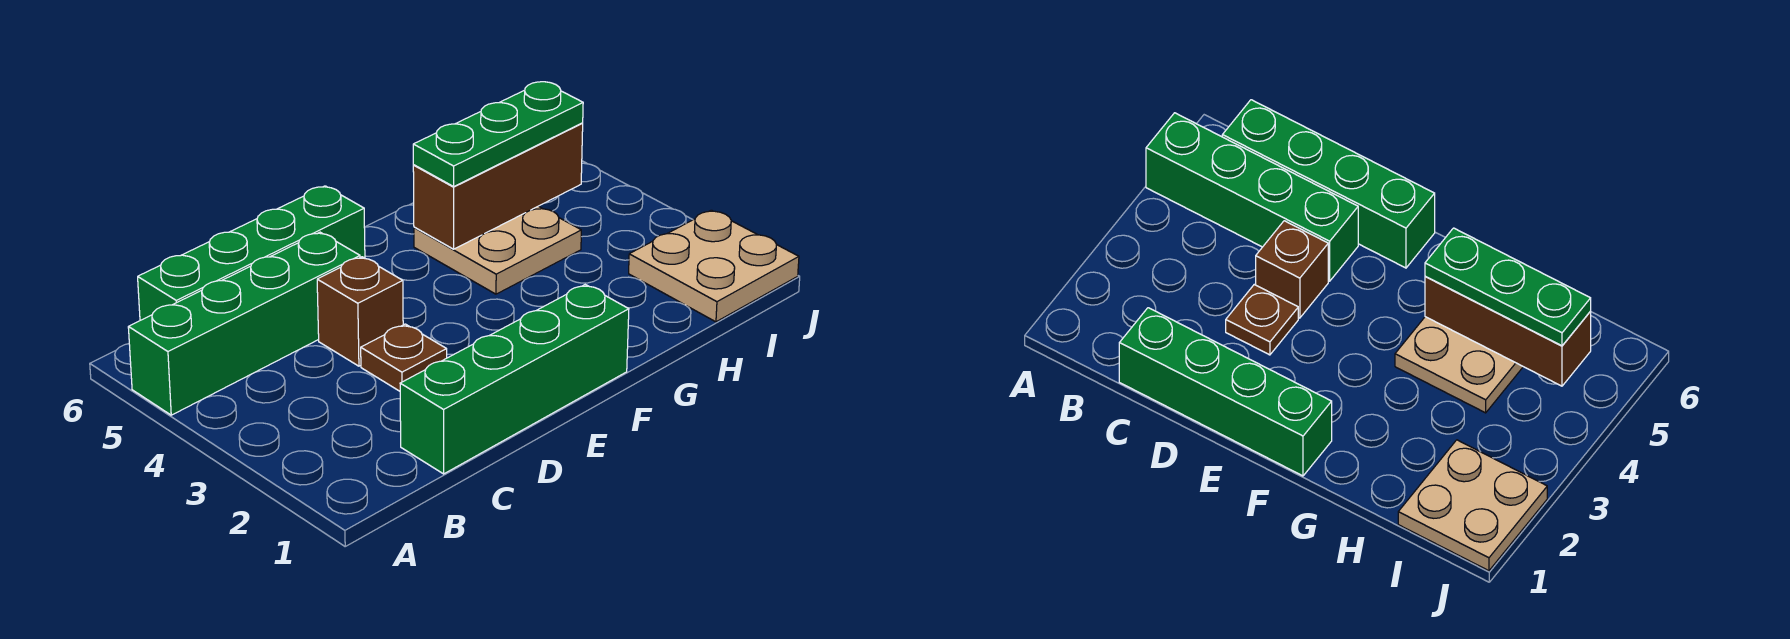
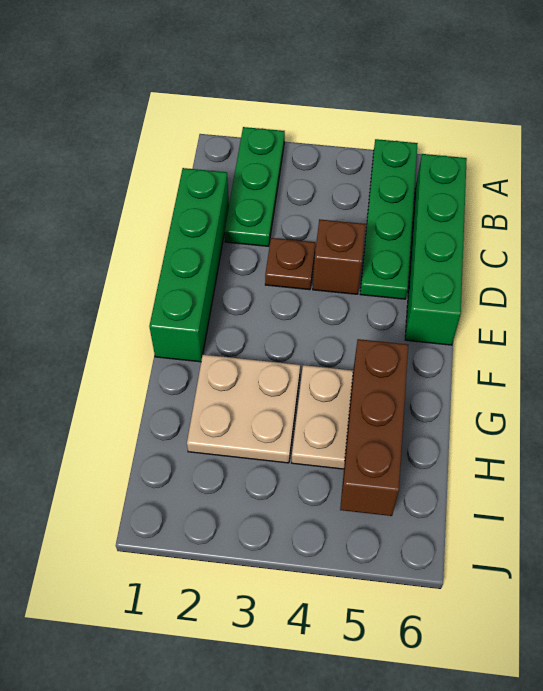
green brick A5:D5 level 1 -> green plate A5:D5 level 1
green plate G5:I5 level 3 -> green plate A2:C2 level 1
tan plate I1:J2 level 1 -> tan plate G2:H3 level 1

